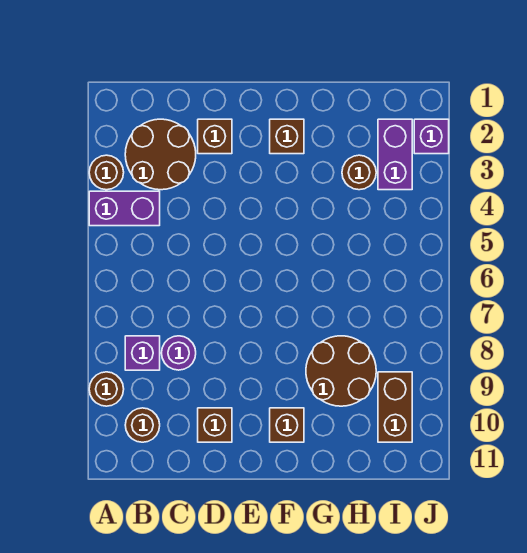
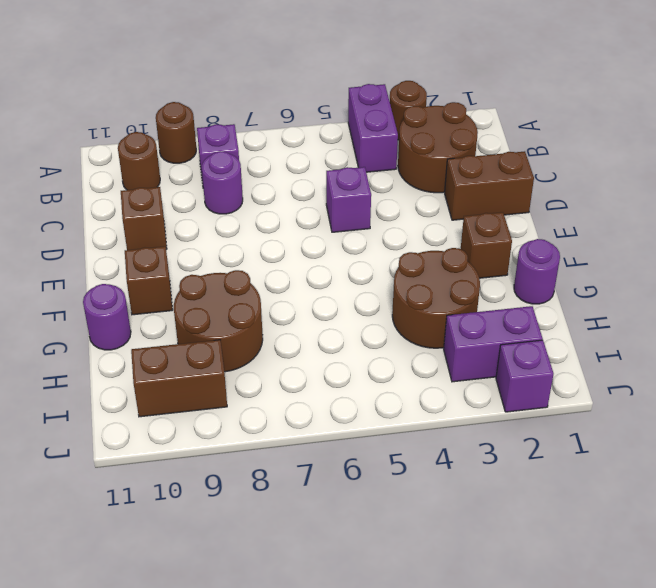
brown brick D2 level 1 -> brown brick D1:D2 level 1
none -> purple brick D5 level 1
none -> purple round brick G1 level 1
none -> purple round brick G11 level 1
brown round brick H3 level 1 -> brown round brick G3:H4 level 1

